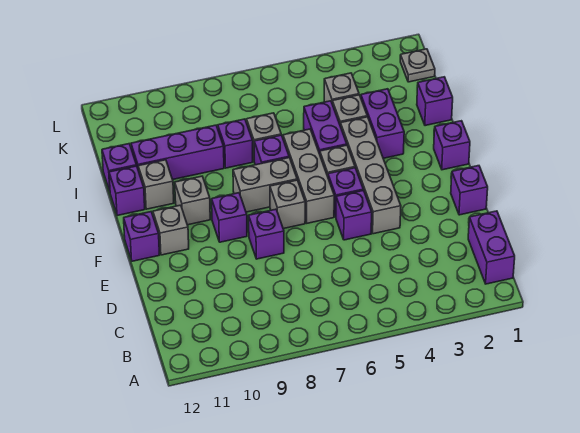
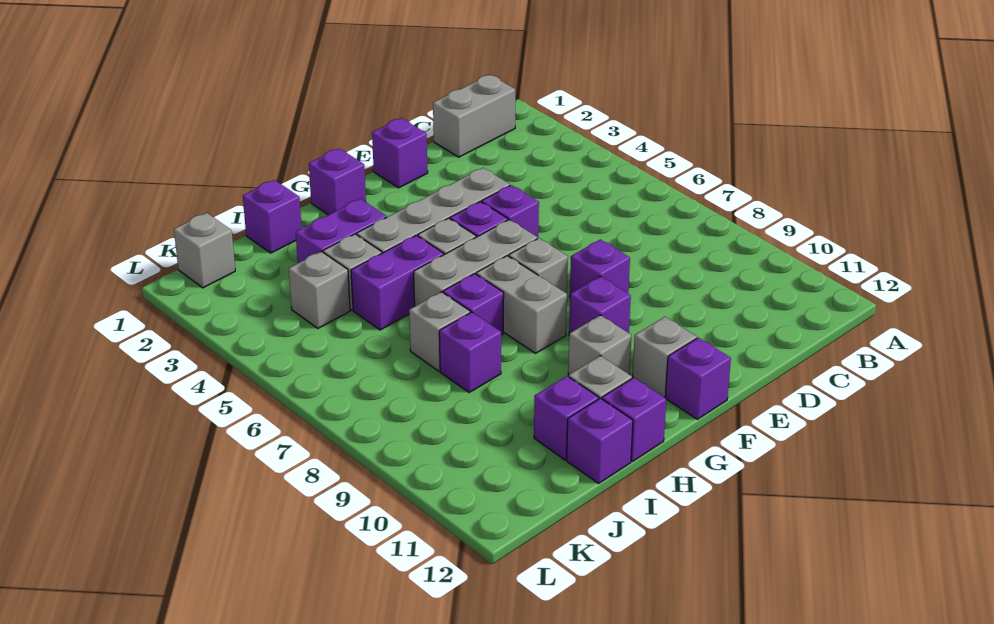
purple brick B1:C1 level 1 -> grey brick B1:C1 level 1
purple brick I9:I11 level 1 -> purple brick I11 level 1
grey plate K1 level 1 -> grey brick K1 level 1

